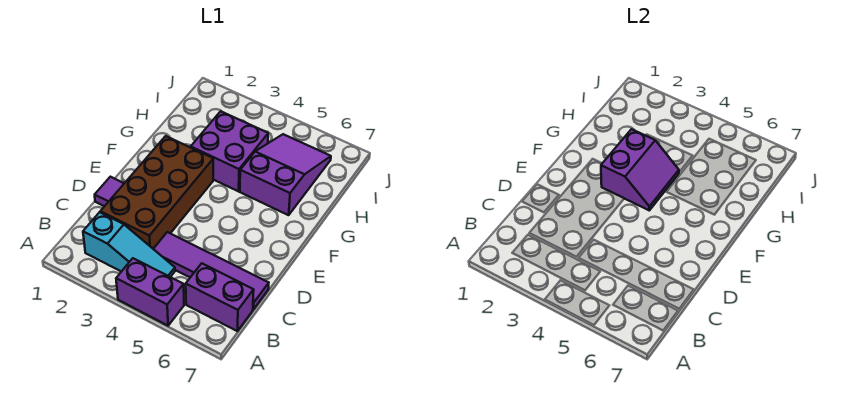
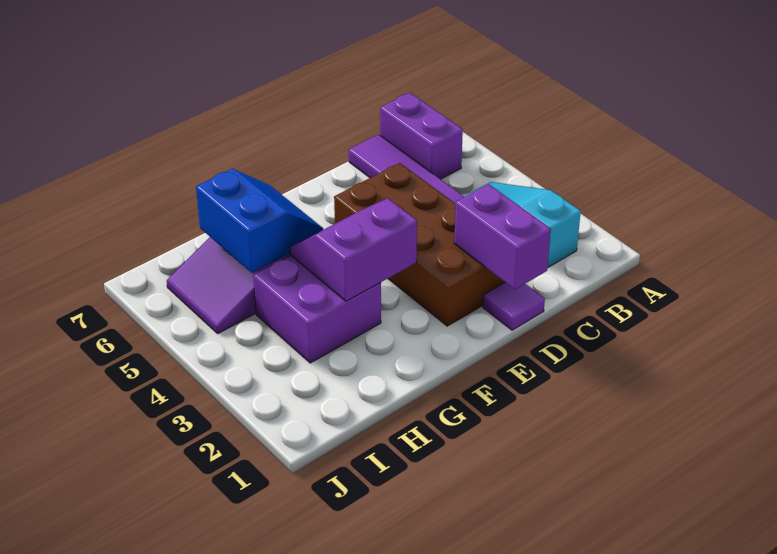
purple brick A4:A5 level 1 -> purple brick D1:D2 level 2
brown brick C2:F3 level 1 -> brown brick D2:E5 level 1
none -> blue slope G5:H6 level 2 top H

